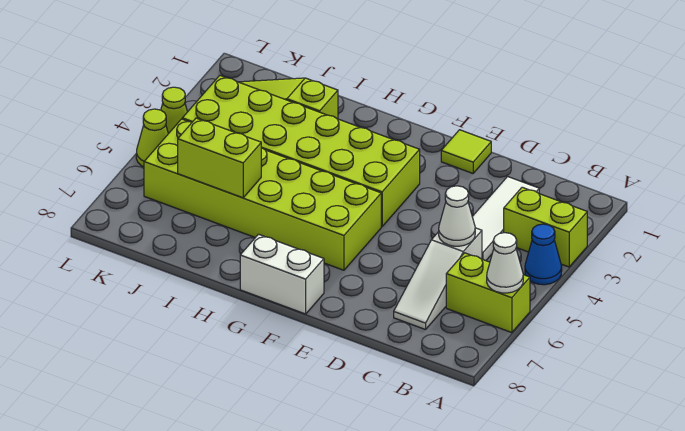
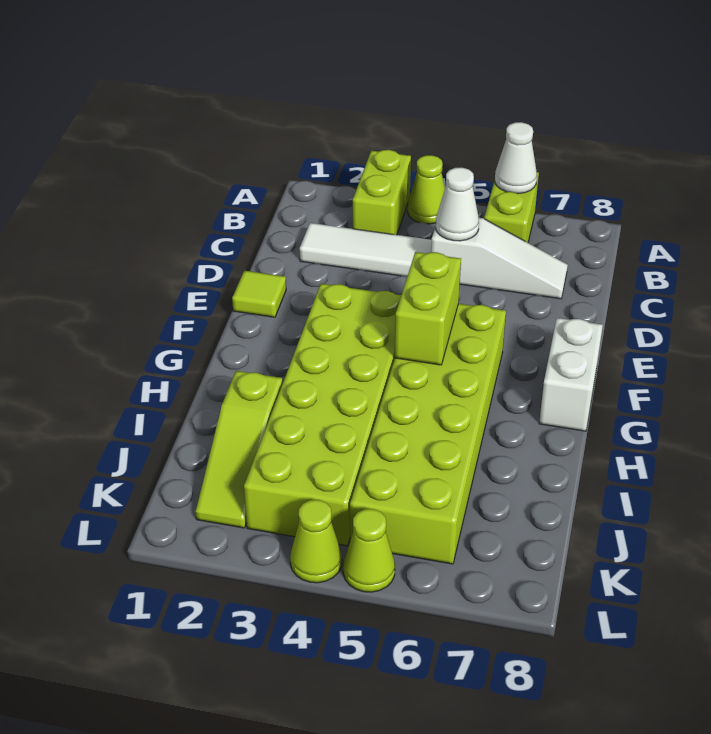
blue cone A4 level 1 -> lime cone A4 level 1
lime brick I6:J6 level 2 -> lime brick F5:G5 level 2

